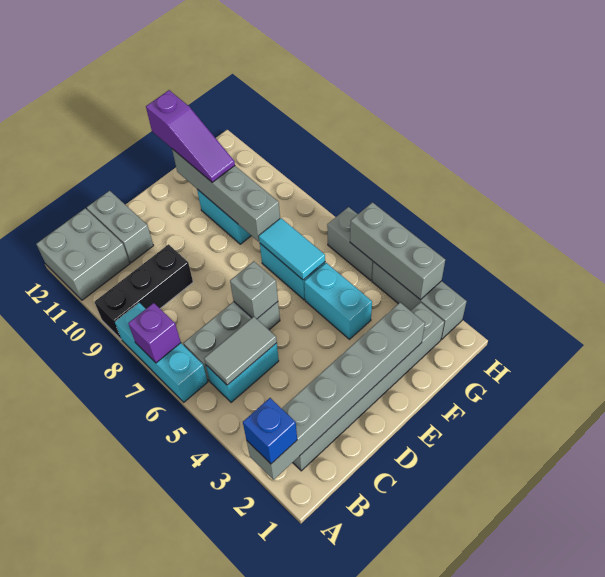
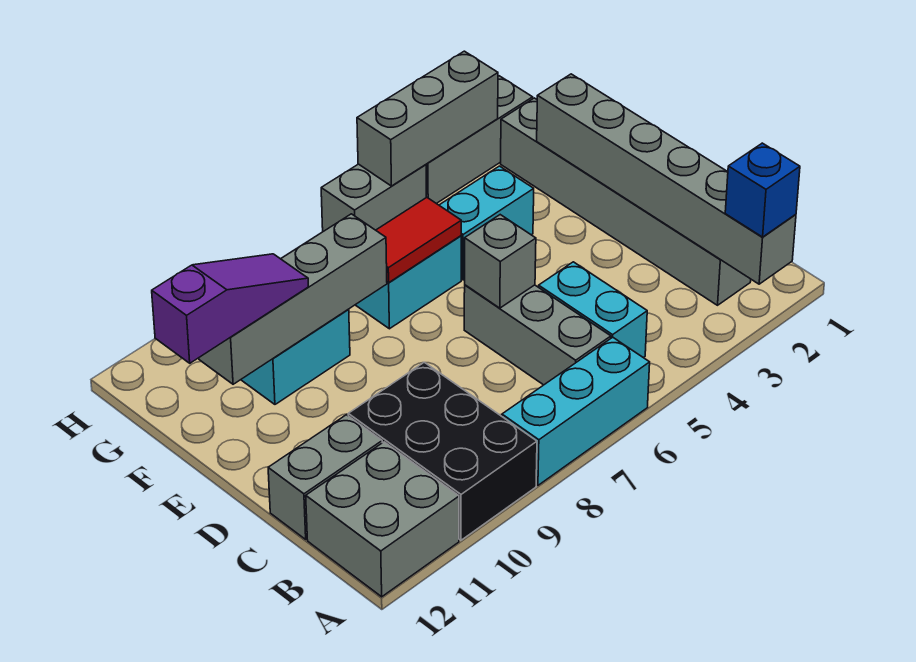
purple brick A7 level 2 -> none
black brick A9:C9 level 1 -> black brick A9:C10 level 1
grey tile B5:C5 level 2 -> none
cyan tile F6:F7 level 2 -> red tile F6:F7 level 2

